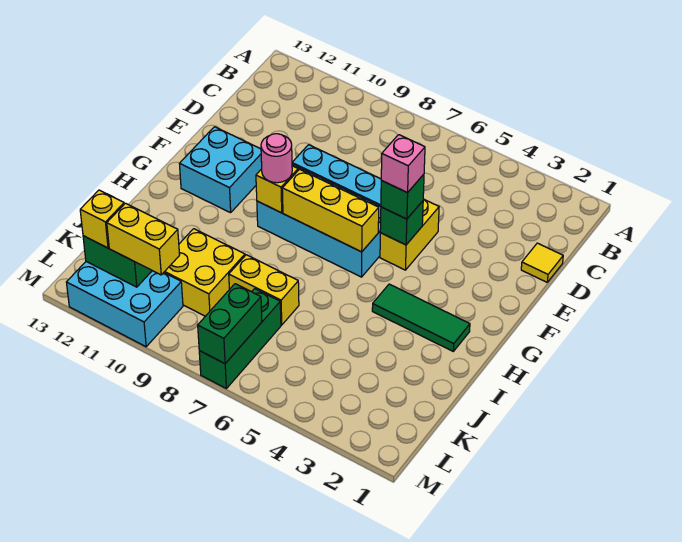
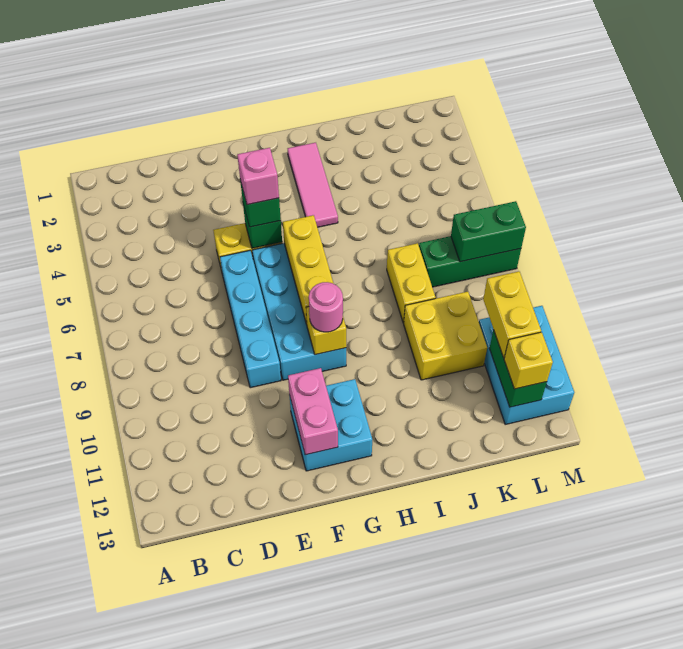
yellow tile D1 level 1 -> none
none -> pink brick F11:F12 level 2
green tile H2:H4 level 1 -> pink tile H2:H4 level 1

